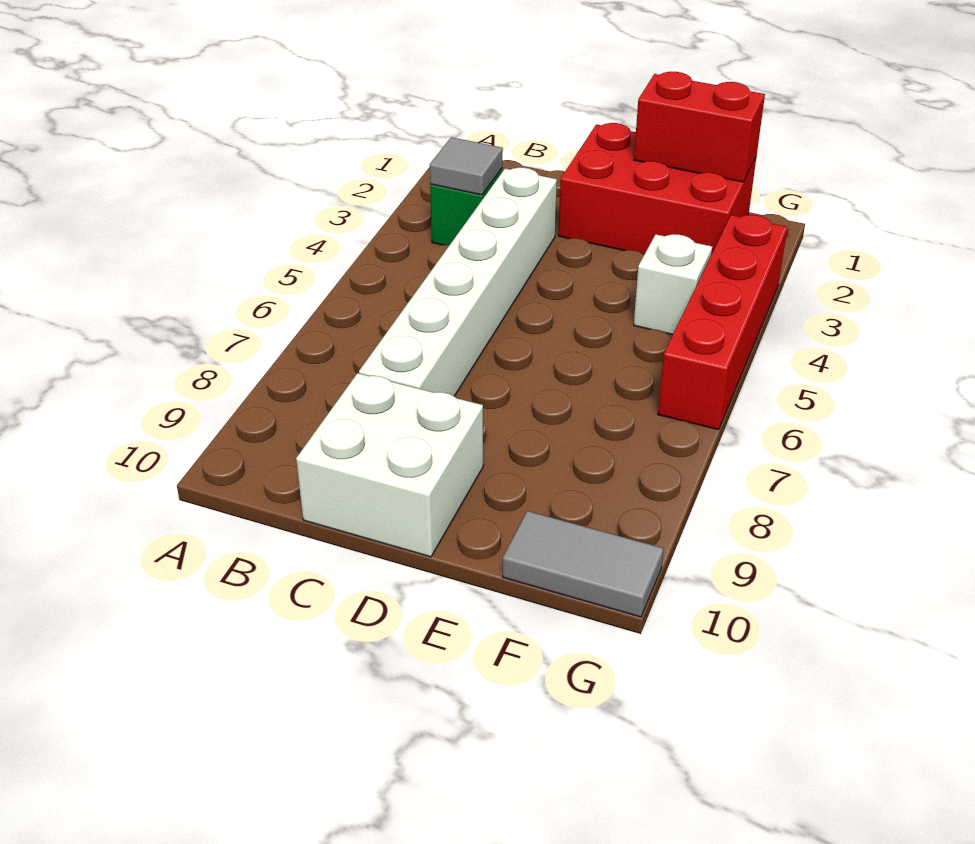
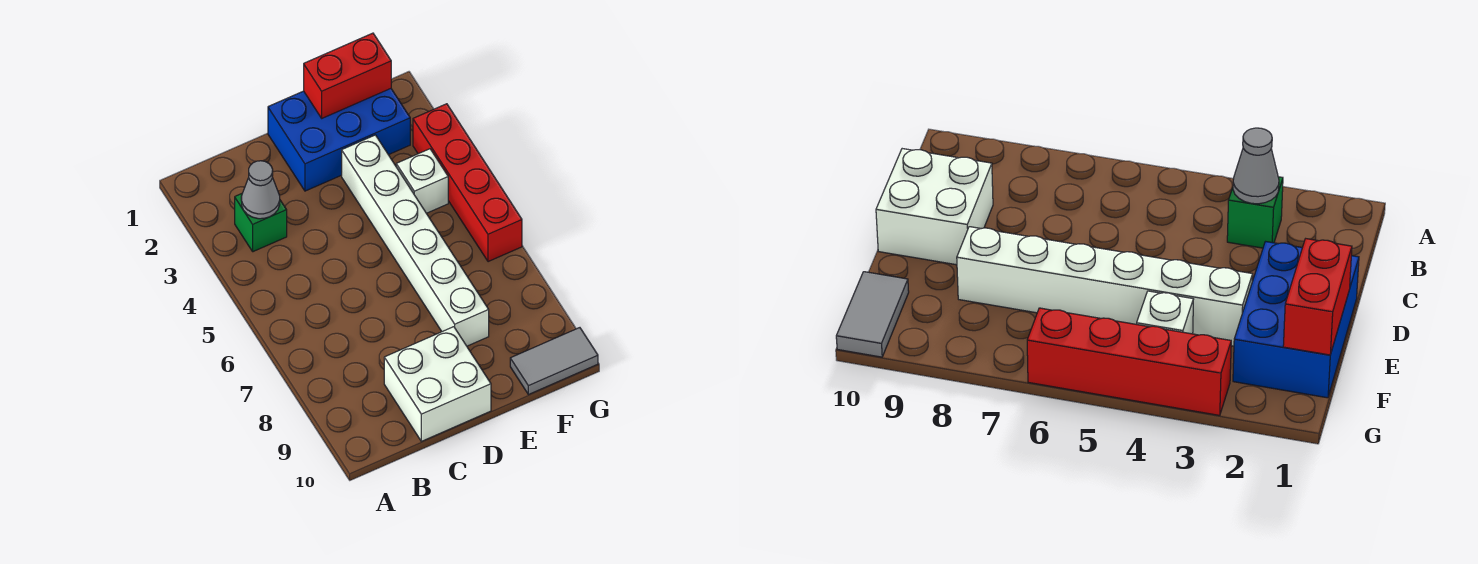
grey tile B3 level 2 -> grey cone B3 level 2
white brick C3:C8 level 1 -> white brick E3:E8 level 1
red brick D1:F2 level 1 -> blue brick D1:F2 level 1

